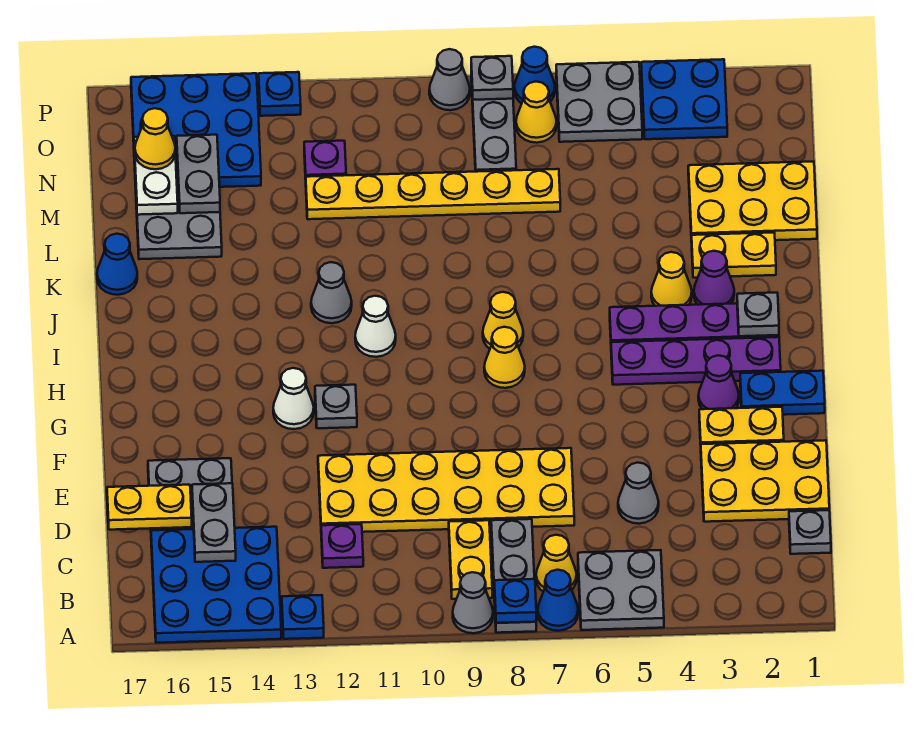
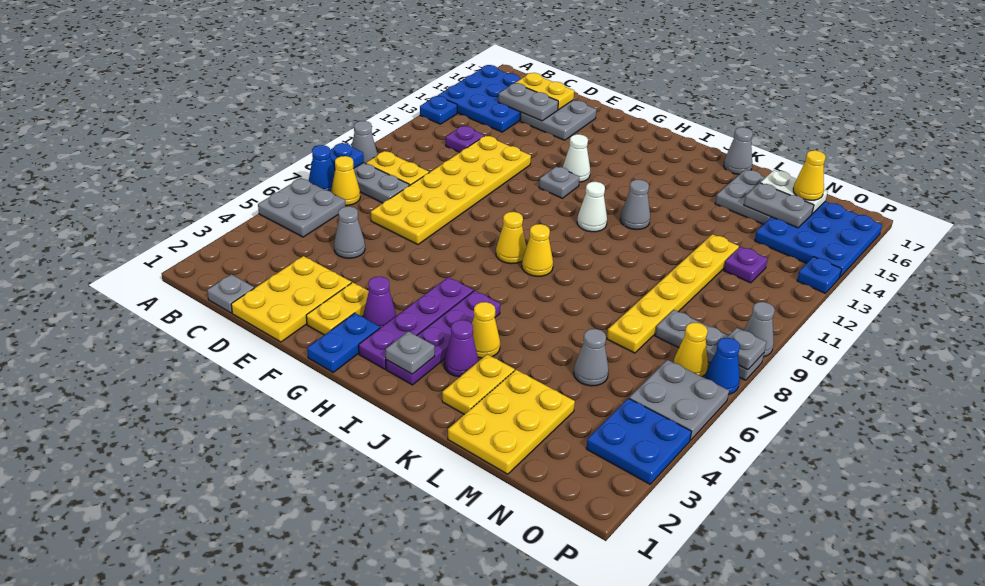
yellow plate D16:D17 level 2 -> yellow plate C16:D16 level 2
blue cone K17 level 1 -> grey cone K17 level 1
none -> grey cone M5 level 1

